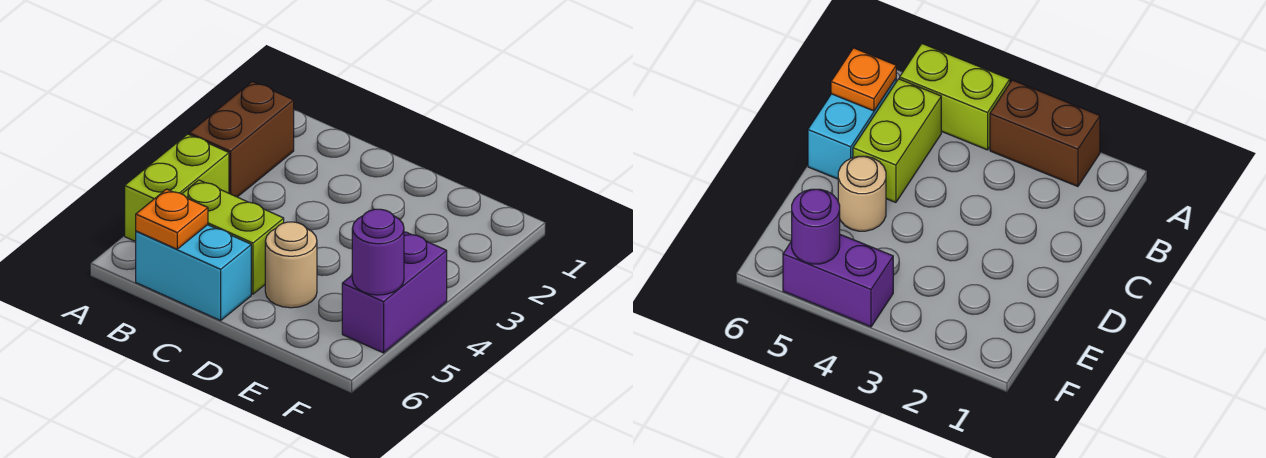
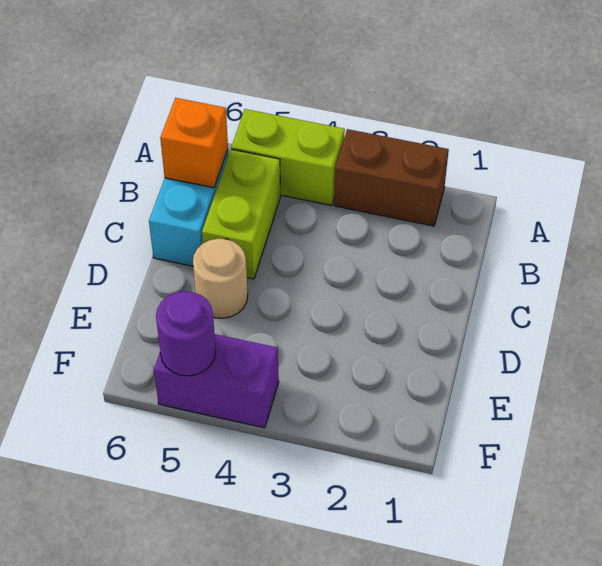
orange plate B6 level 2 -> orange brick B6 level 2

